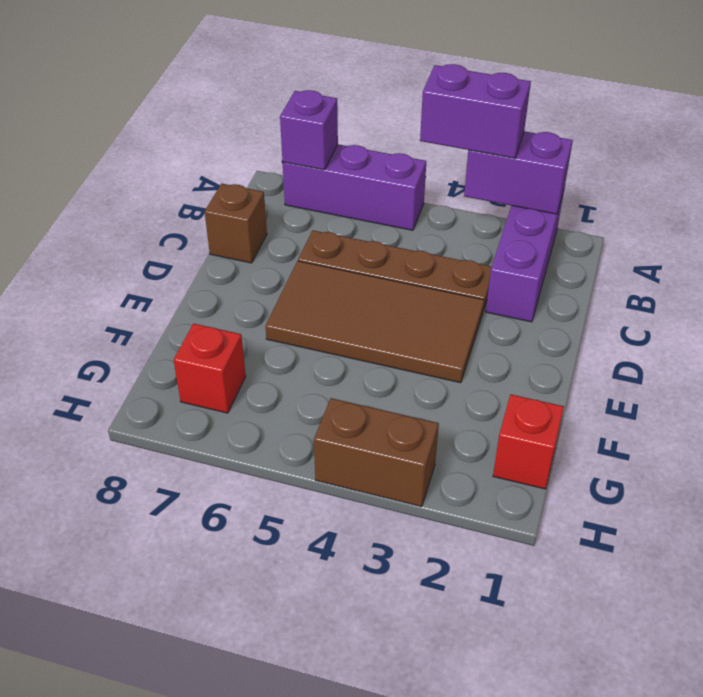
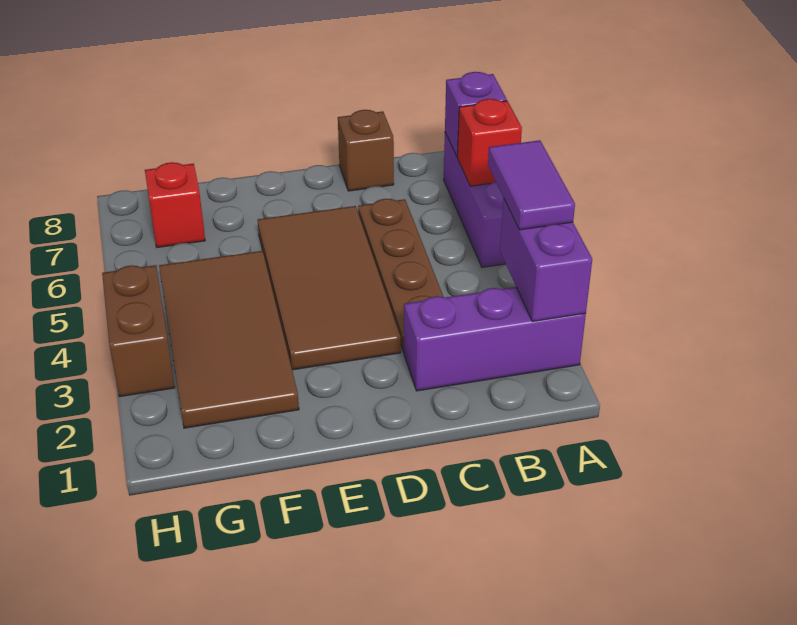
purple brick A3:A4 level 3 -> purple tile A3:A4 level 3
none -> brown tile F2:G5 level 1
red brick G1 level 1 -> red brick A6 level 2

